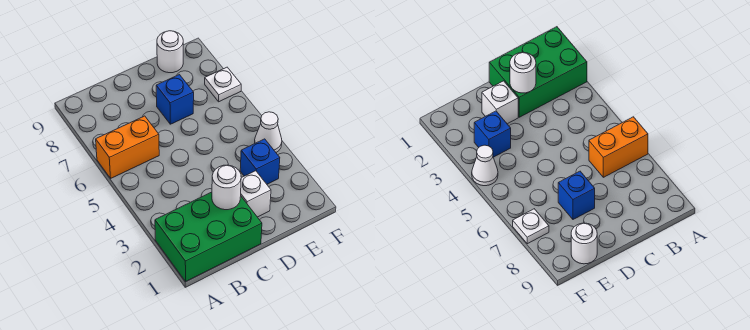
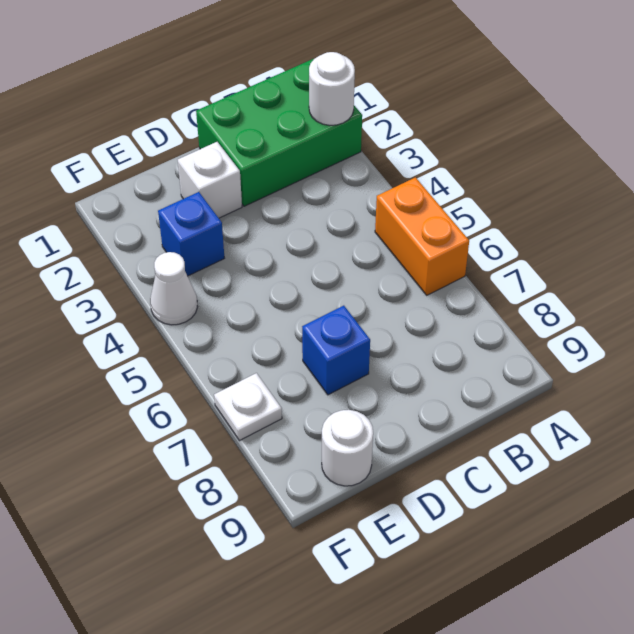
orange brick A6:B6 level 1 -> orange brick A5:A6 level 1
white round brick C2 level 2 -> white round brick A2 level 2

